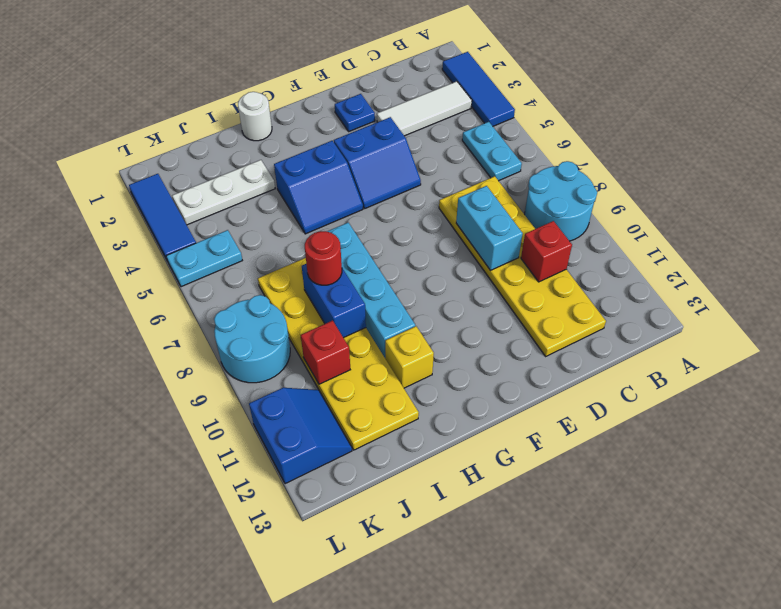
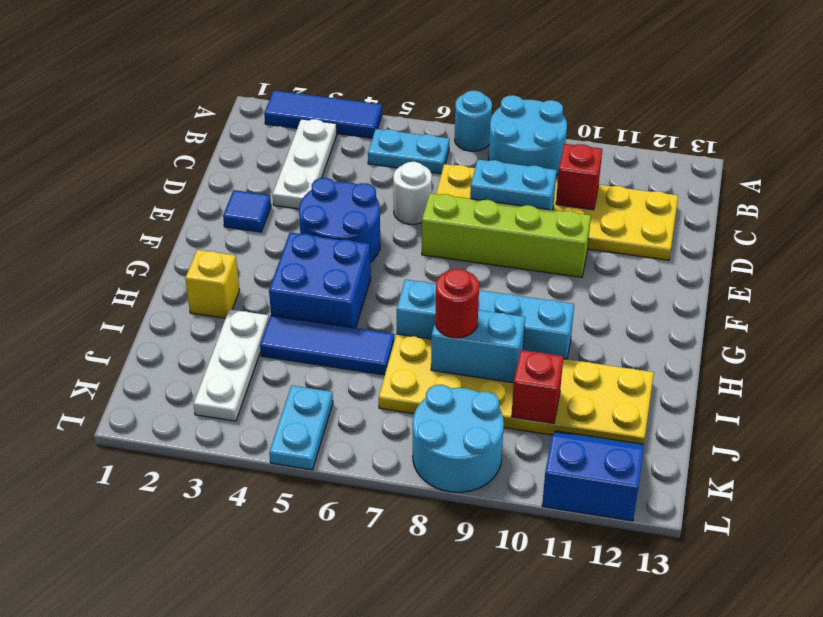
none -> cyan round brick A7 level 1
white tile B3:D3 level 1 -> white plate B3:D3 level 1
blue plate E2 level 1 -> blue tile E2 level 1
blue slope E4:F5 level 1 top 4 -> blue round brick E4:F5 level 1
none -> lime brick E7:E10 level 1
blue slope G4:H5 level 1 top 4 -> blue brick G4:H5 level 1
white round brick H1 level 1 -> white round brick D6 level 1
yellow brick H11 level 1 -> yellow brick H2 level 1
blue brick I8:I9 level 2 -> cyan brick I8:I9 level 2
blue tile L2:L4 level 1 -> blue tile I4:I6 level 1

